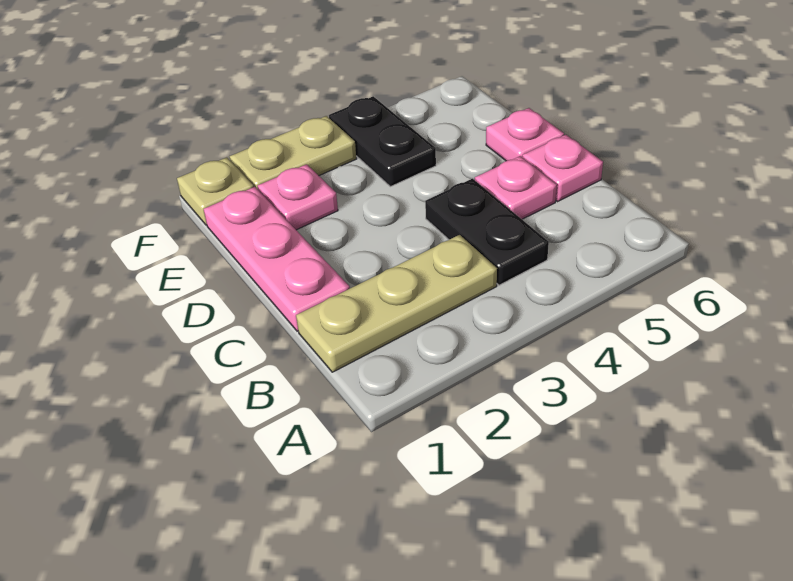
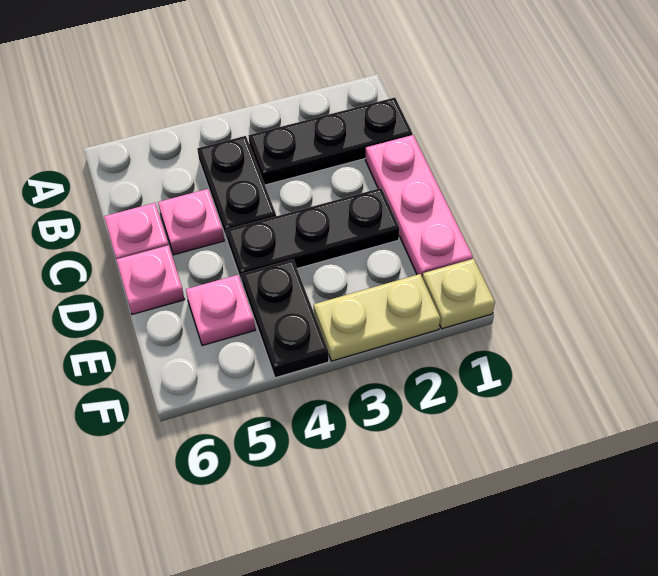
tan plate B1:B3 level 1 -> black plate B1:B3 level 1
none -> black plate D2:D4 level 1
pink plate E2 level 1 -> pink plate E5 level 1

